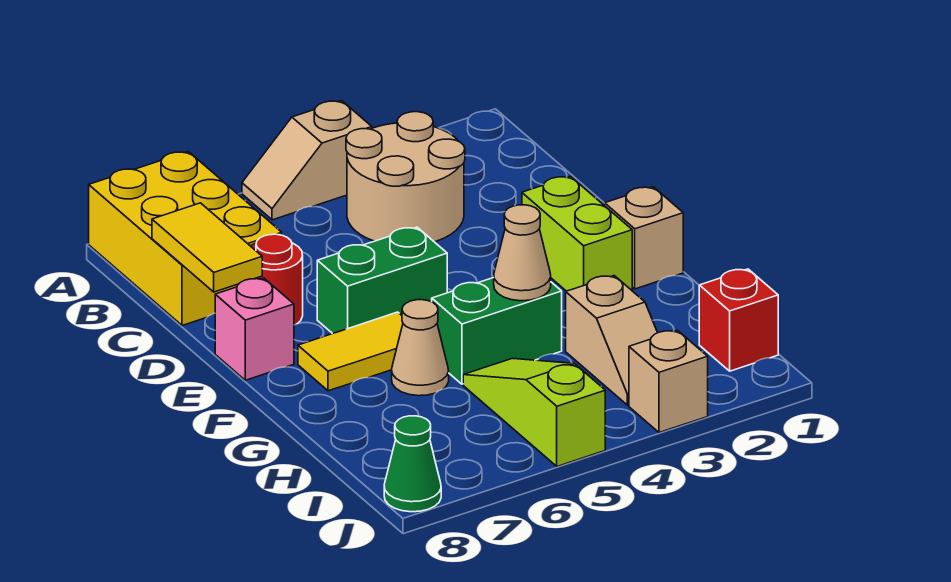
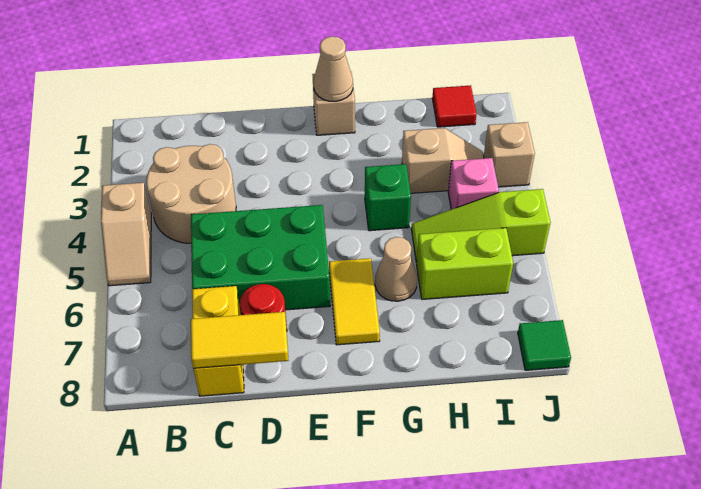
yellow brick A7:C8 level 1 -> yellow brick C7:C8 level 1
lime brick E2:F2 level 1 -> lime brick H6:I6 level 1
green brick E5:E6 level 1 -> green brick C5:E6 level 1
pink brick E8 level 1 -> pink brick I4 level 1
green brick G4:G5 level 1 -> green brick G4 level 1
tan cone G4 level 2 -> tan cone F1 level 2
red brick I1 level 1 -> red tile I1 level 1
green cone J8 level 1 -> green tile J8 level 1

